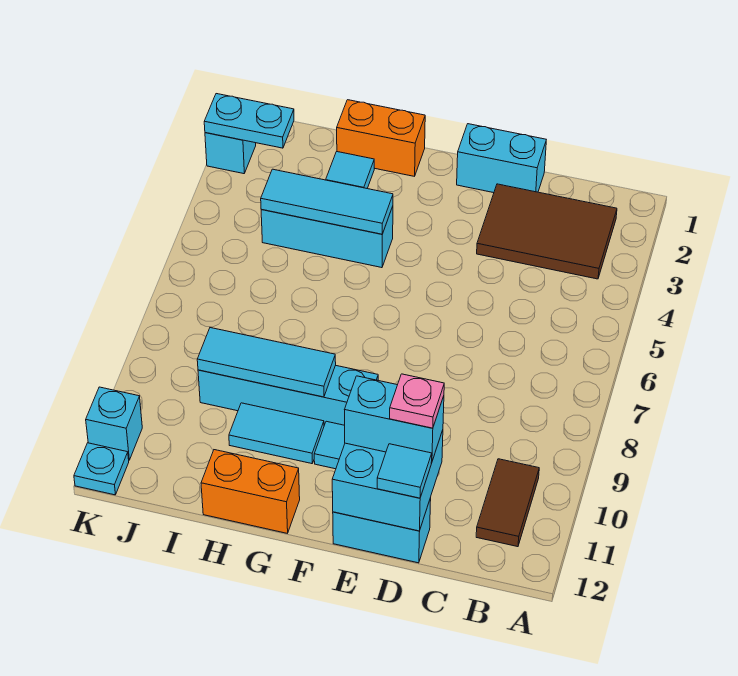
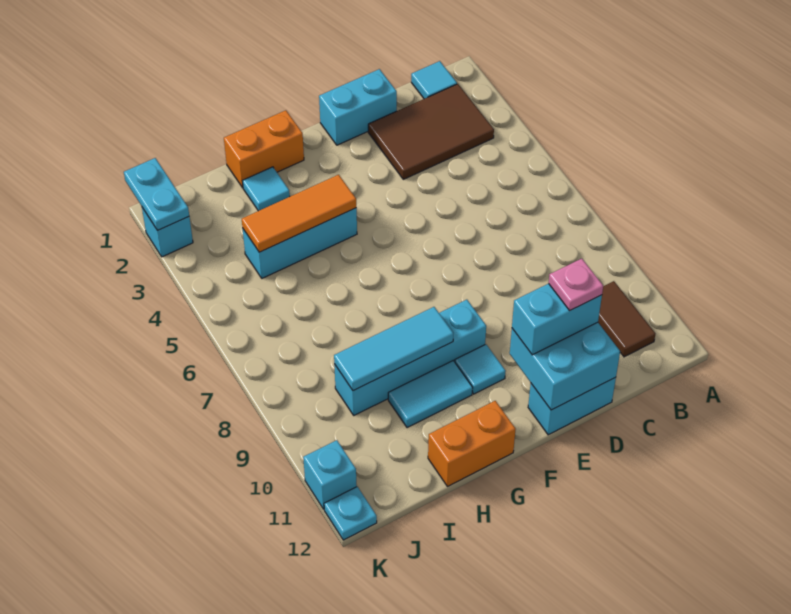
cyan tile D12 level 3 -> cyan tile B1 level 1
cyan tile G4:I4 level 2 -> orange tile G4:I4 level 2
cyan plate J2:K2 level 2 -> cyan plate K1:K2 level 2

